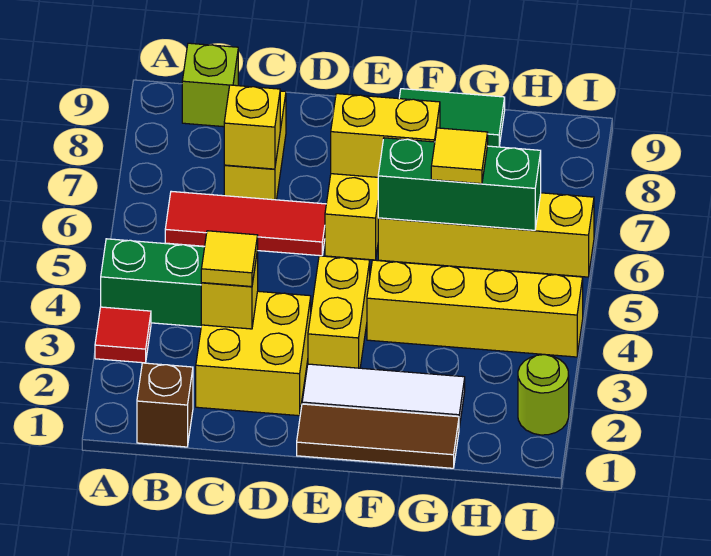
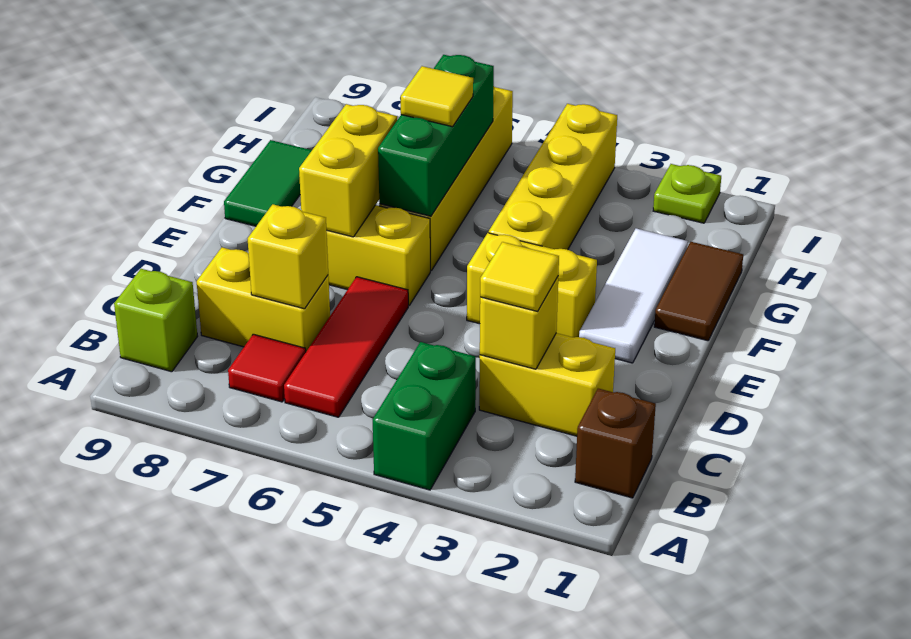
red tile A3 level 1 -> red tile B7 level 1
yellow brick C2:D3 level 1 -> yellow brick C2:C3 level 1
brown tile E1:G1 level 1 -> brown tile F1:G1 level 1
lime round brick I2 level 1 -> lime plate I2 level 1

